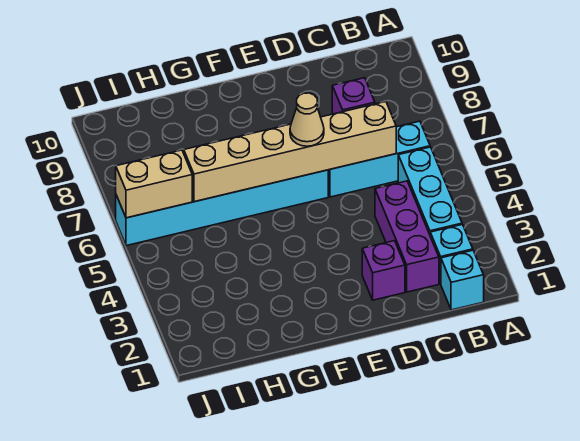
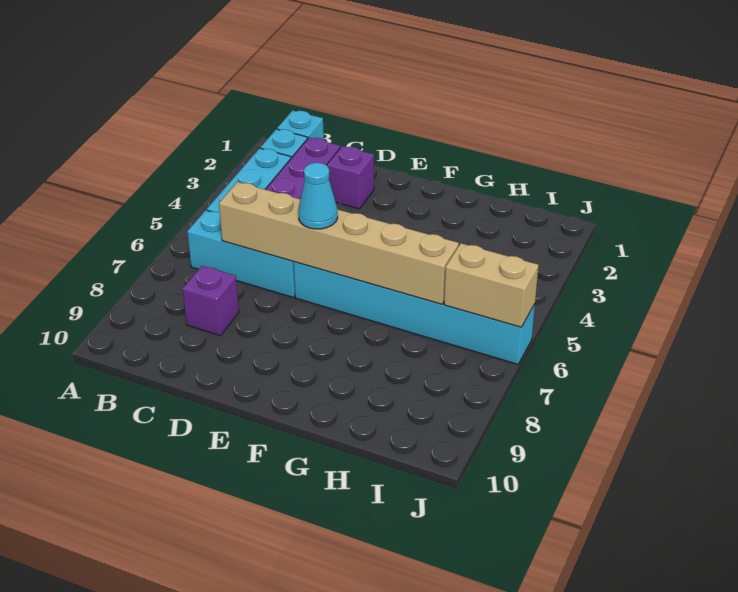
tan cone E6 level 3 -> cyan cone E6 level 3

